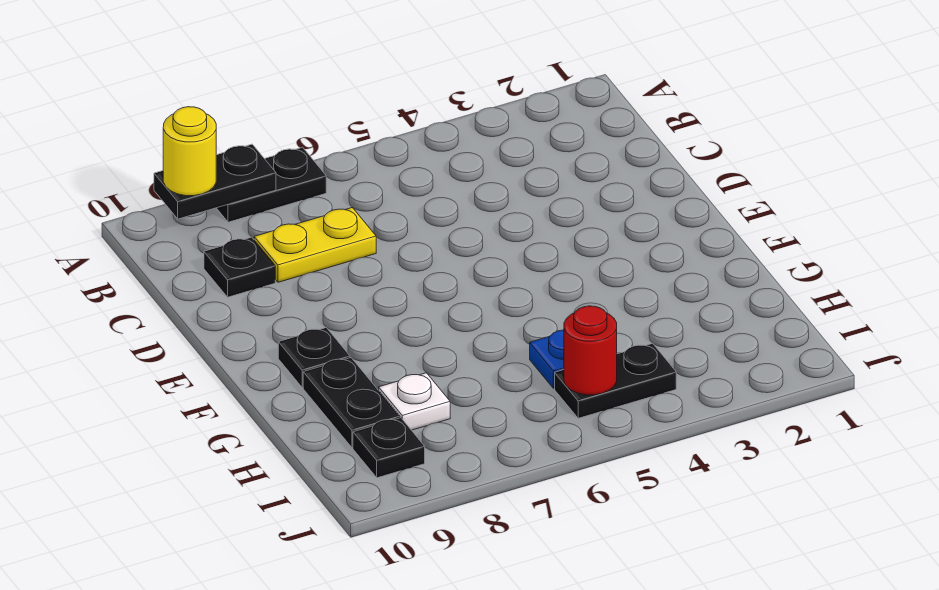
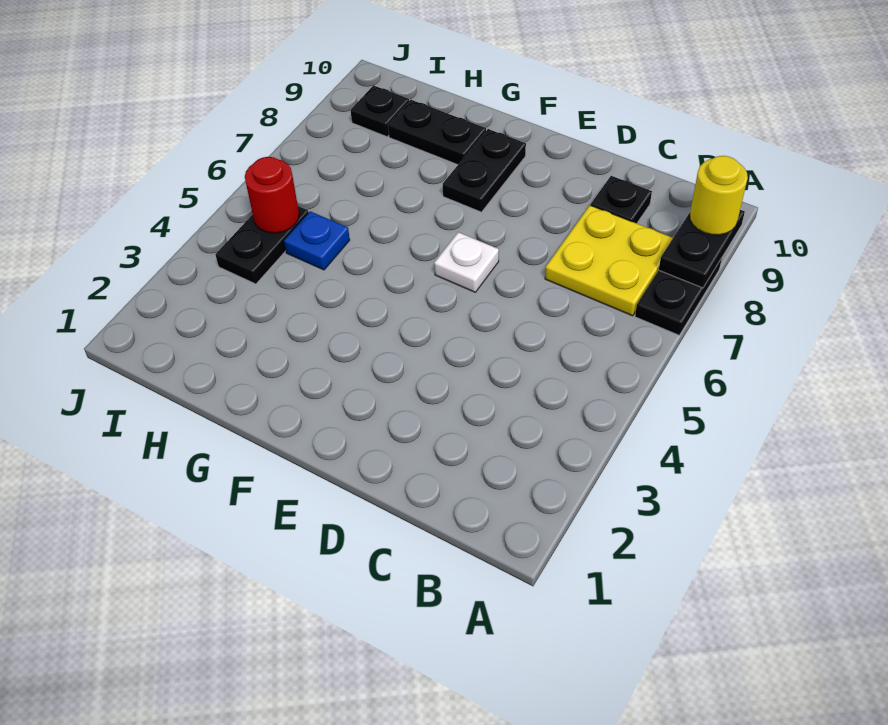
yellow plate C7:C8 level 1 -> yellow plate B7:C8 level 1
black plate F9 level 1 -> black plate F8:F9 level 1
white plate H8 level 1 -> white plate E6 level 1

